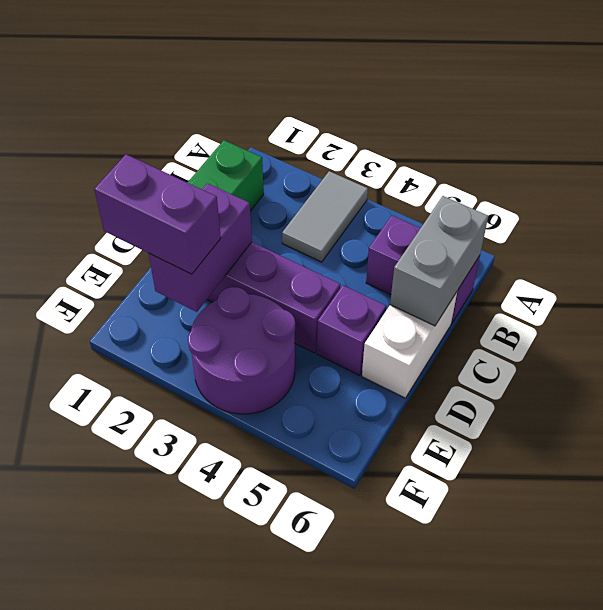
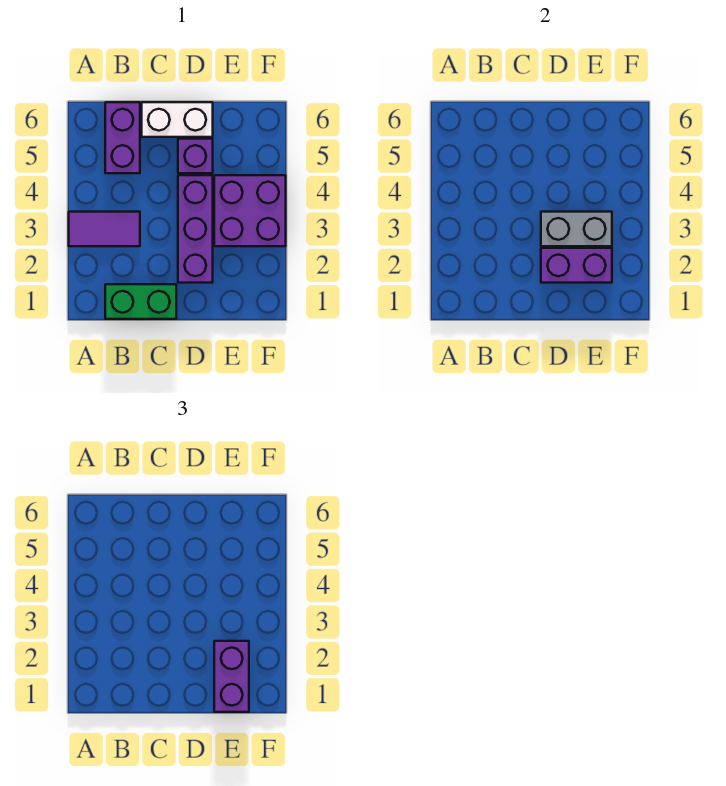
grey tile A3:B3 level 1 -> purple tile A3:B3 level 1
grey brick B6:C6 level 2 -> grey brick D3:E3 level 2
purple round brick E3:F4 level 1 -> purple brick E3:F4 level 1

